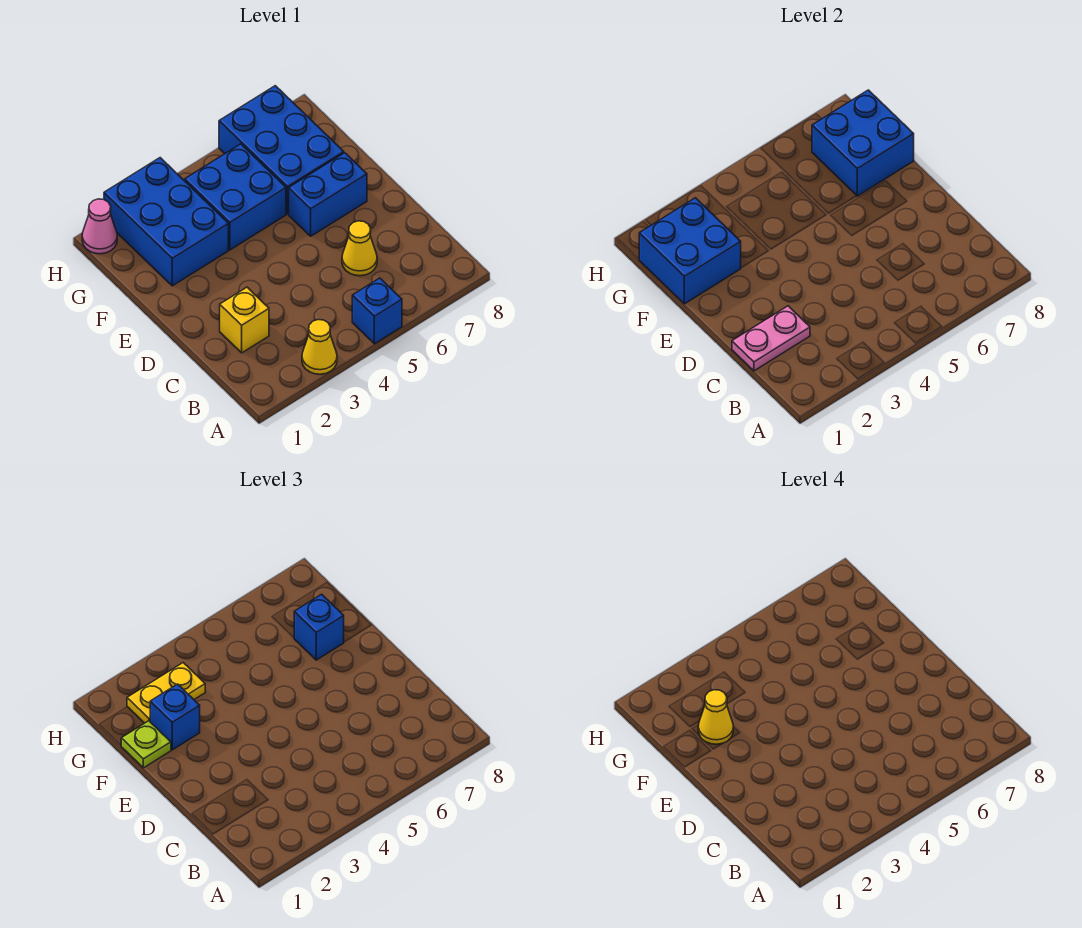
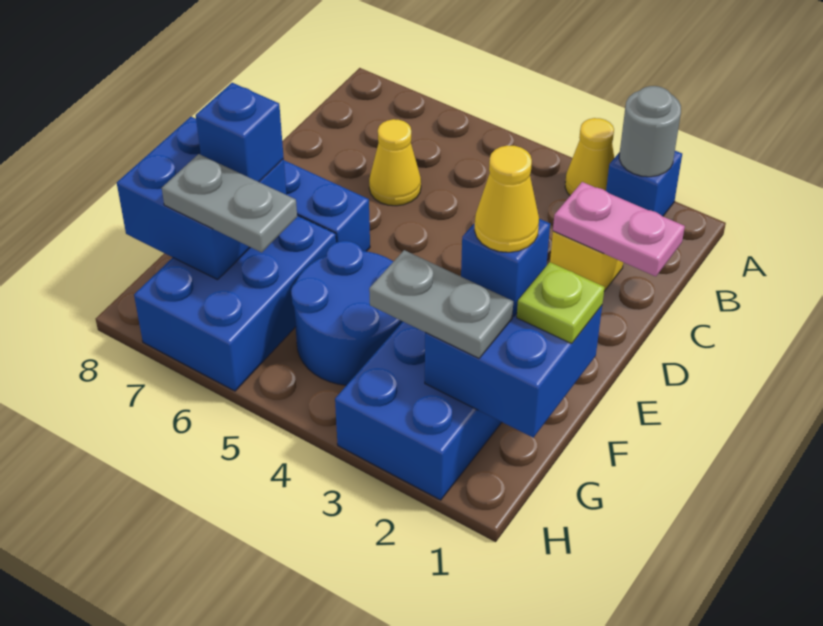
none -> grey round brick A2 level 2
blue brick A5 level 1 -> blue brick A2 level 1
blue brick F4:G5 level 1 -> blue round brick F4:G5 level 1
yellow plate G2:G3 level 3 -> grey plate G2:G3 level 3
none -> grey plate G6:G7 level 3
pink cone H1 level 1 -> none

